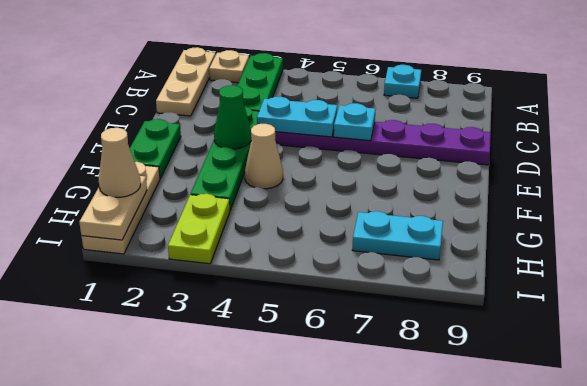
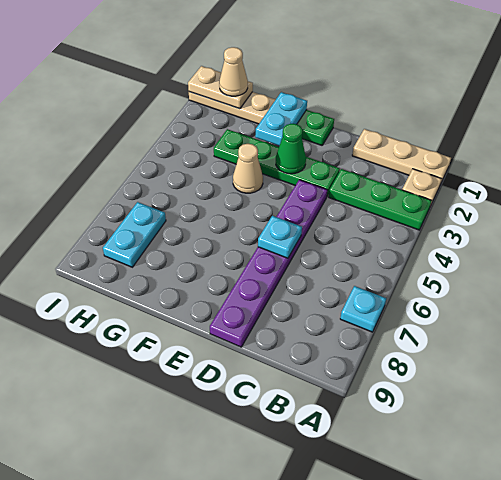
cyan plate D4:D5 level 2 -> cyan plate F1:F2 level 2
lime plate H3:I3 level 1 -> none

